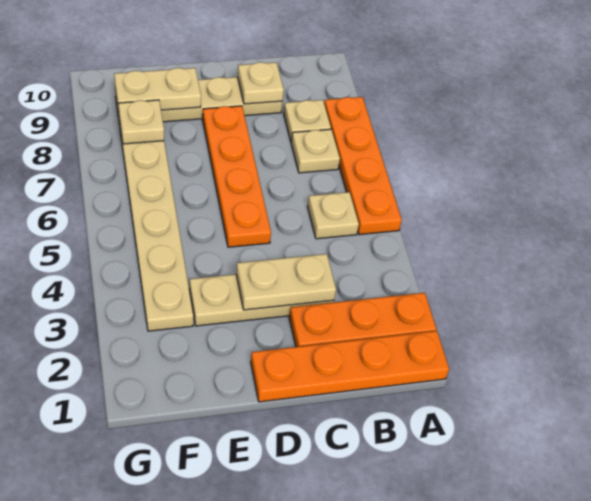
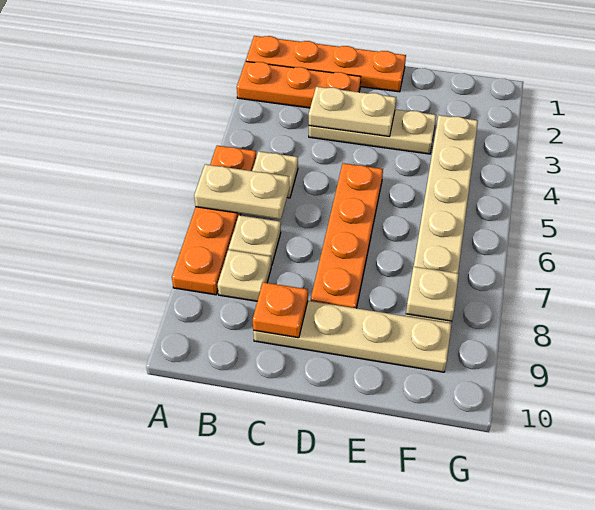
tan plate C9 level 2 -> orange plate C9 level 2
tan plate E9:F9 level 2 -> tan plate A6:B6 level 2

